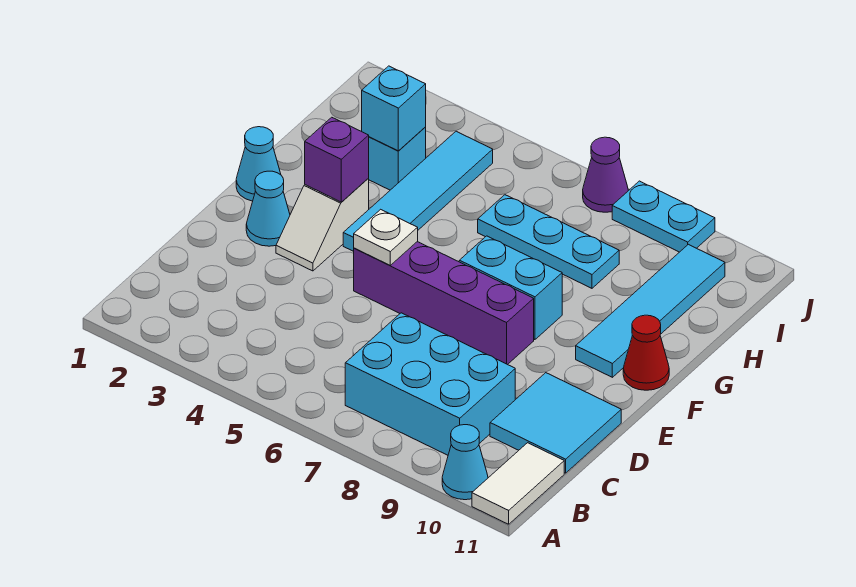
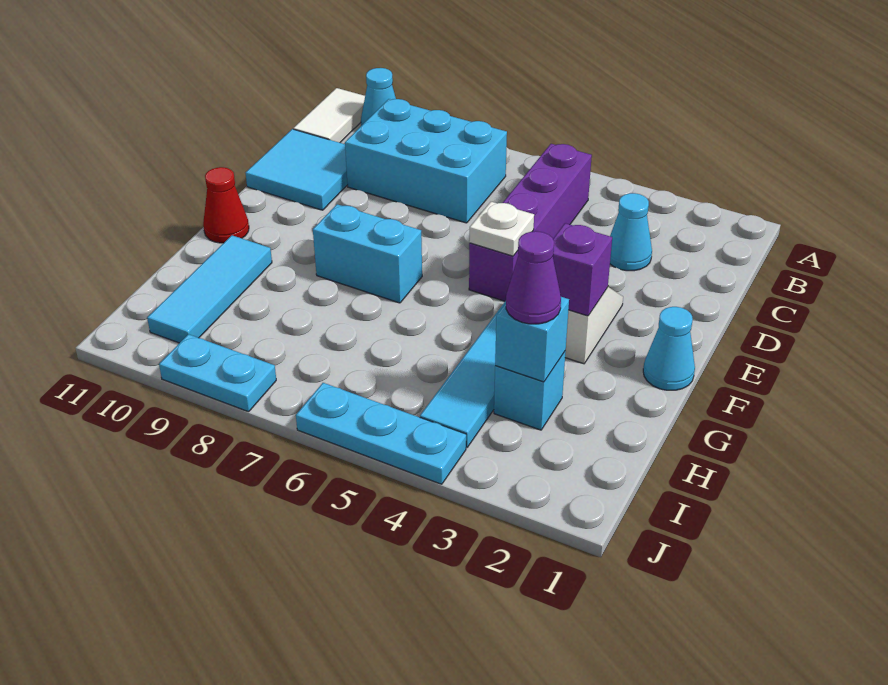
cyan cone E2 level 1 -> cyan cone C3 level 1
purple brick E5:E8 level 1 -> purple brick B5:E5 level 1
cyan tile F10:I10 level 1 -> cyan tile G10:I10 level 1
cyan plate H6:H8 level 1 -> cyan plate J4:J6 level 1
purple cone J7 level 1 -> purple cone H3 level 3

